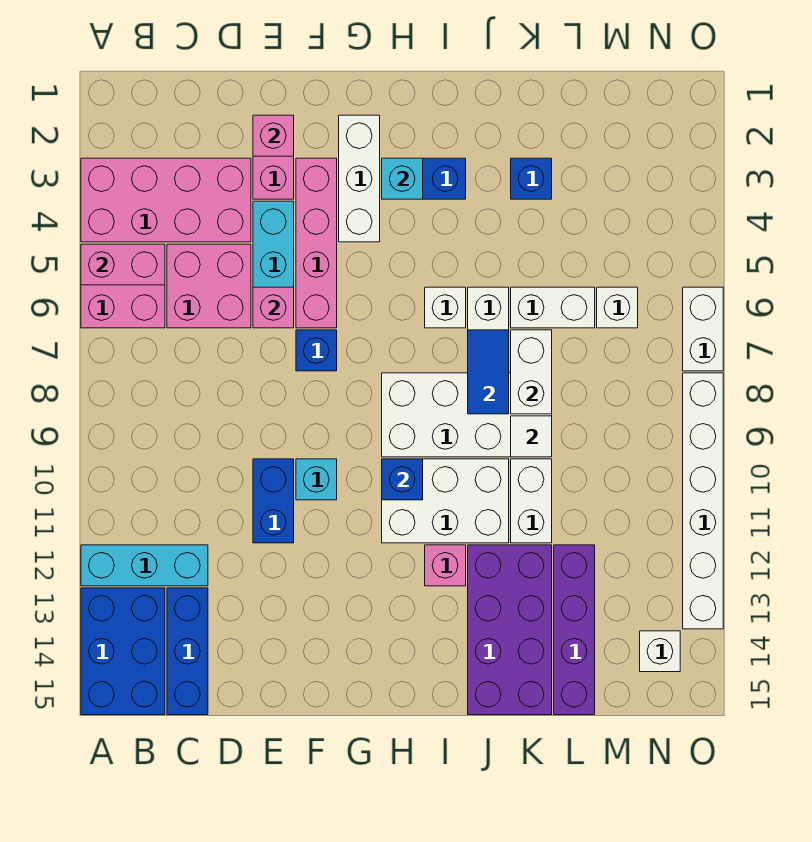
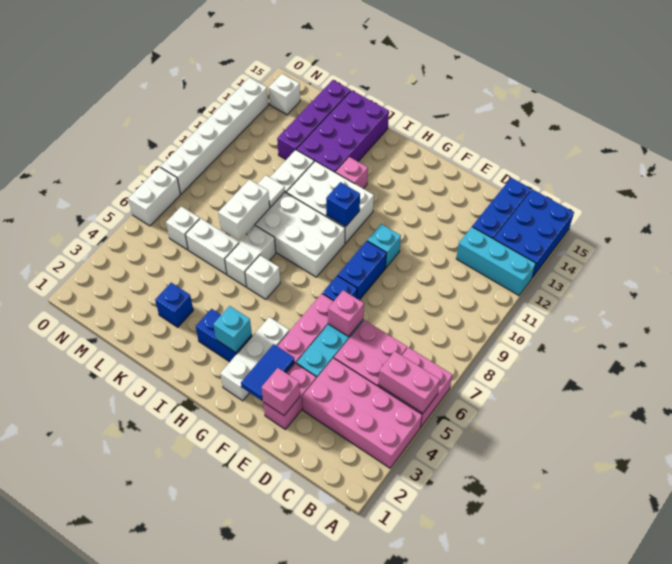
blue brick E10:E11 level 1 -> blue brick F8:F9 level 1
blue tile J7:J8 level 2 -> blue tile F2:F3 level 2

